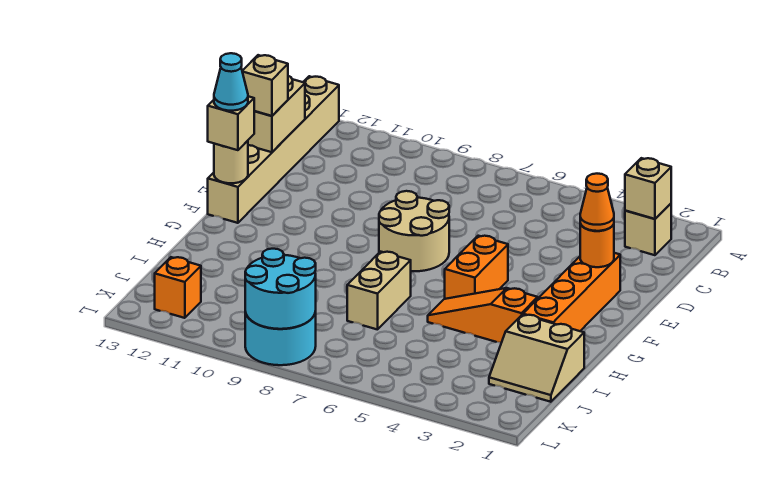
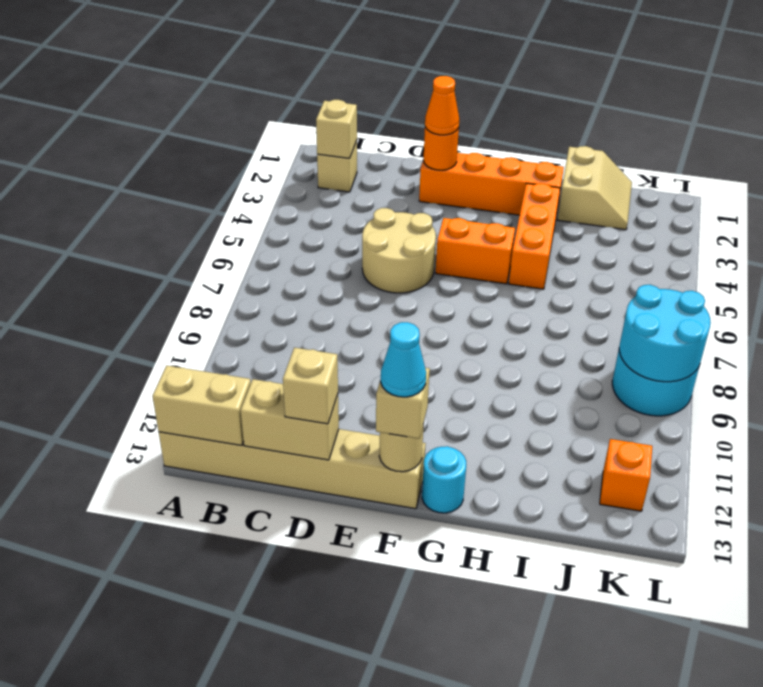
tan round brick E7:F8 level 1 -> tan round brick D5:E6 level 1
none -> cyan round brick G13 level 1
orange slope H3:H5 level 1 top 3 -> orange brick H3:H5 level 1
tan brick H7:I7 level 1 -> tan brick A13:B13 level 2

